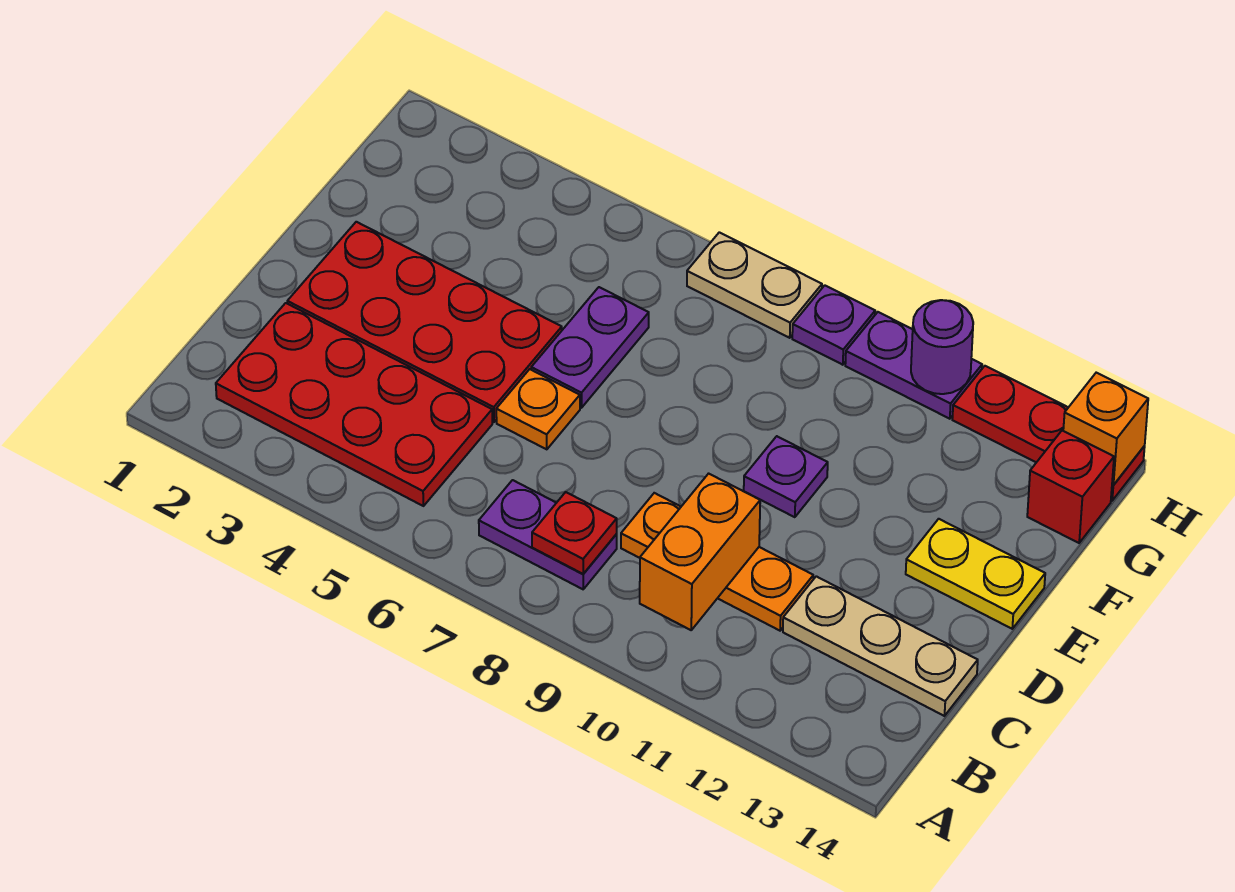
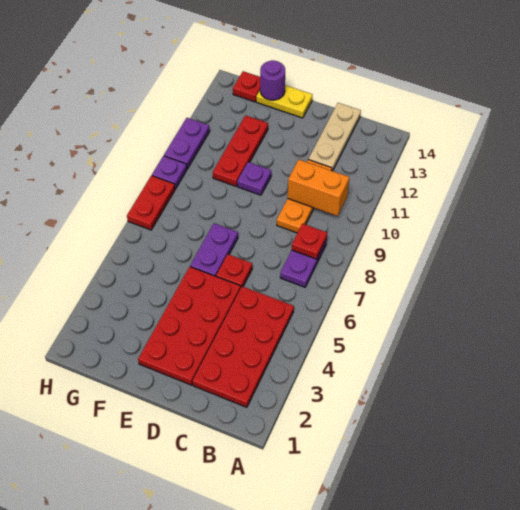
orange plate D6 level 1 -> red plate D6 level 1
purple plate E6:F6 level 1 -> purple plate E6:E7 level 1
yellow plate E13:E14 level 1 -> yellow plate E14:F14 level 1
red brick G14 level 1 -> red plate G14 level 1
tan plate H7:H8 level 1 -> red plate H7:H8 level 1
purple round brick H11 level 2 -> purple round brick F14 level 2
red plate H12:H14 level 1 -> red plate F10:F12 level 1
orange brick H14 level 2 -> none

